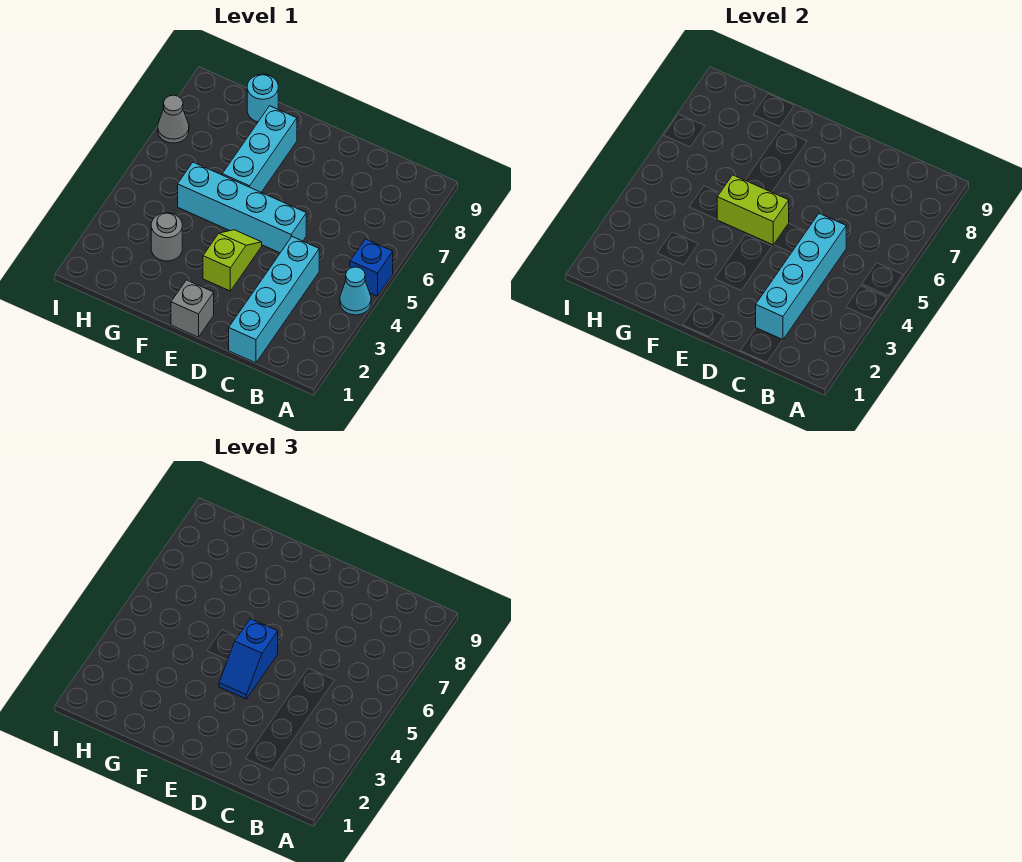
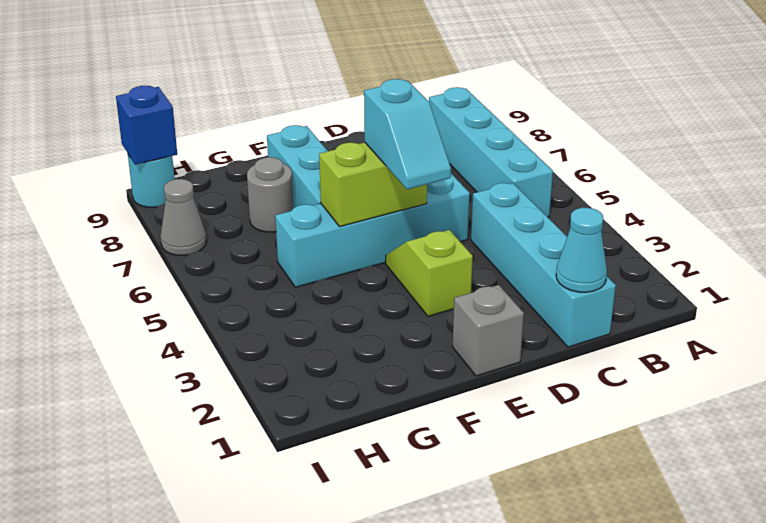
cyan cone A4 level 1 -> cyan cone C1 level 2
blue brick A5 level 1 -> blue brick I9 level 2
cyan brick C2:C5 level 2 -> cyan brick B5:B8 level 1
blue slope E4:E5 level 3 top 5 -> cyan slope E4:E5 level 3 top 5
grey round brick G3 level 1 -> grey round brick G7 level 1
cyan round brick G9 level 1 -> cyan round brick I9 level 1

